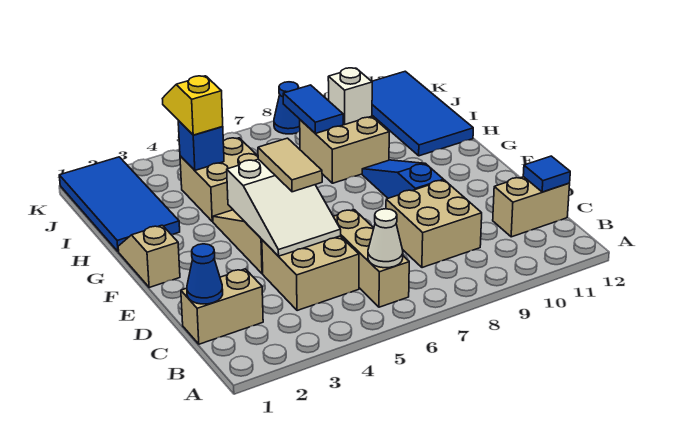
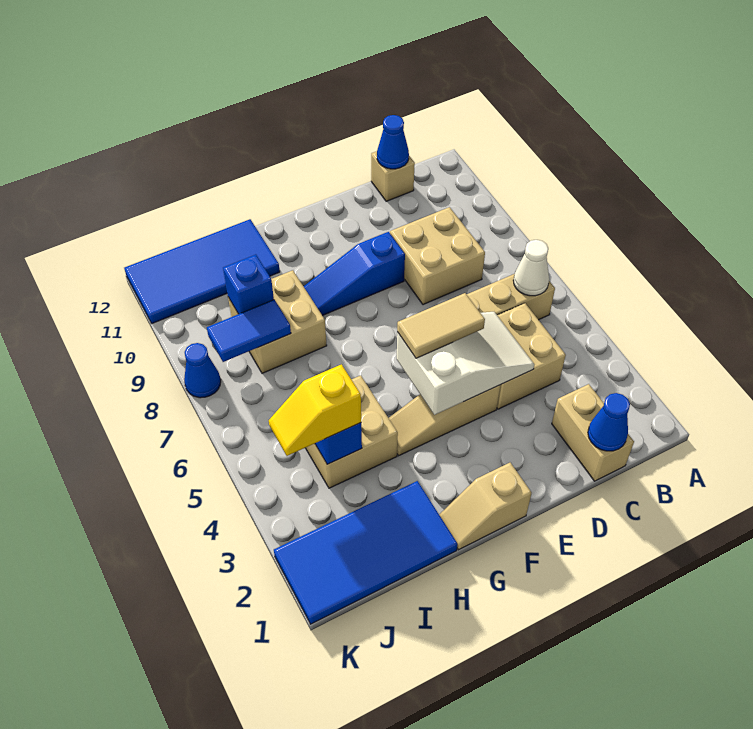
tan brick C11:C12 level 1 -> tan brick C12 level 1
blue tile C12 level 2 -> blue cone C12 level 2
white brick I9 level 2 -> blue brick I9 level 2

